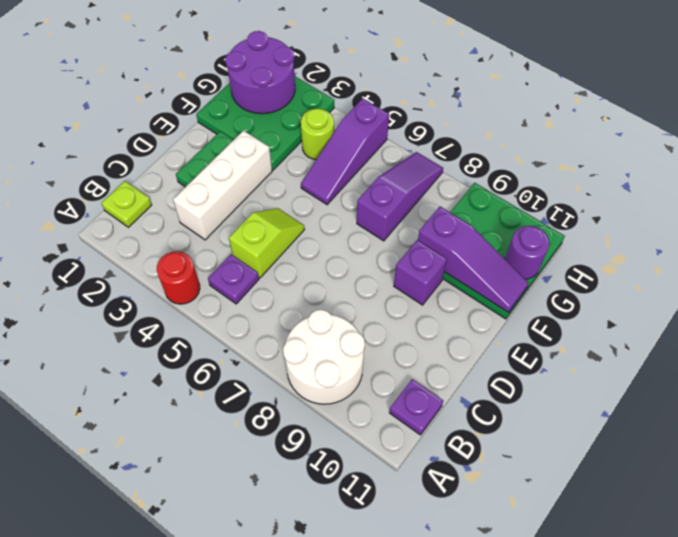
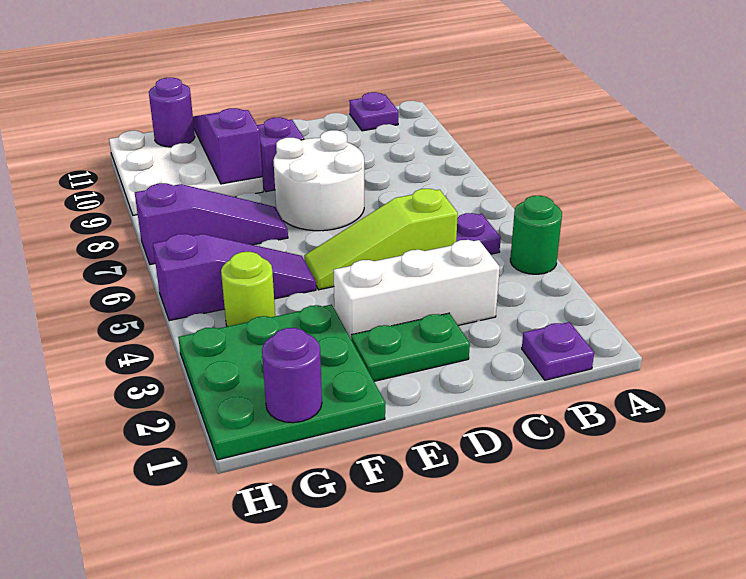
red round brick A4 level 1 -> green round brick A4 level 1
white round brick A8:B9 level 1 -> white round brick D7:E8 level 1
lime plate B1 level 1 -> purple plate B1 level 1
lime slope C5:D5 level 1 top C -> lime slope C5:E5 level 1 top C
purple slope F7:H7 level 1 top F -> purple slope F7:H7 level 1 top H
green plate F9:H11 level 1 -> white plate F9:H11 level 1
purple round brick G1:H2 level 2 -> purple round brick G1 level 2

